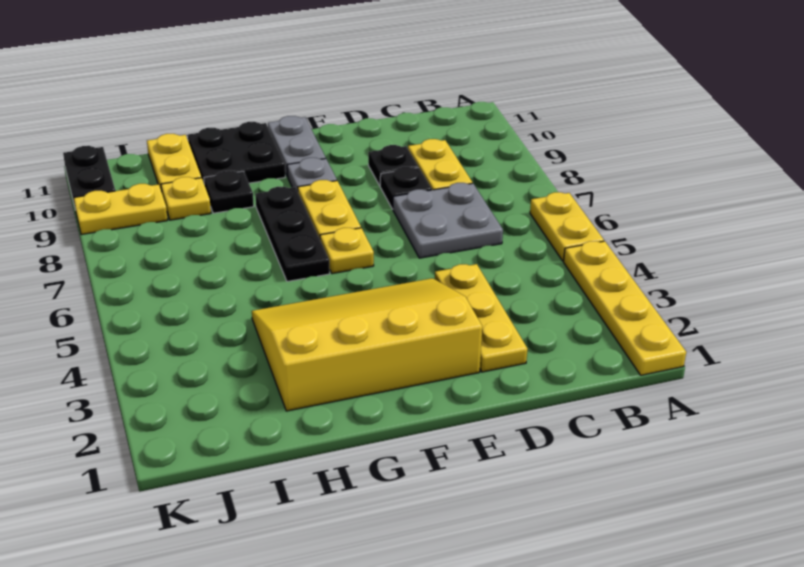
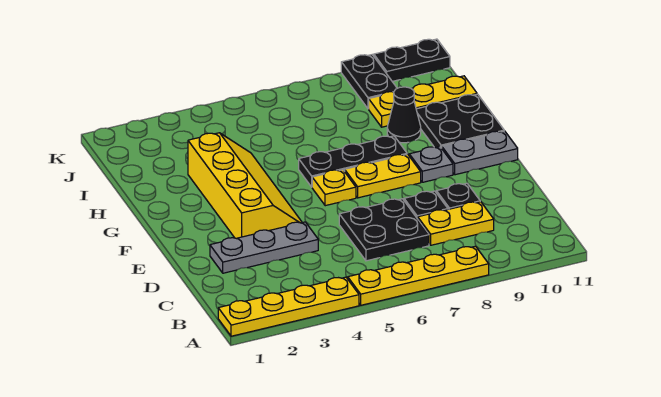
yellow plate A5:A6 level 1 -> yellow plate A5:A8 level 1
grey plate C6:D7 level 1 -> black plate C6:D7 level 1
yellow plate D2:D4 level 1 -> grey plate D2:D4 level 1
yellow slope E2:H4 level 1 top 2 -> yellow slope E3:H4 level 1 top 3
black plate H9 level 1 -> black cone H9 level 1
yellow plate J9:K9 level 1 -> black plate J9:K9 level 1

